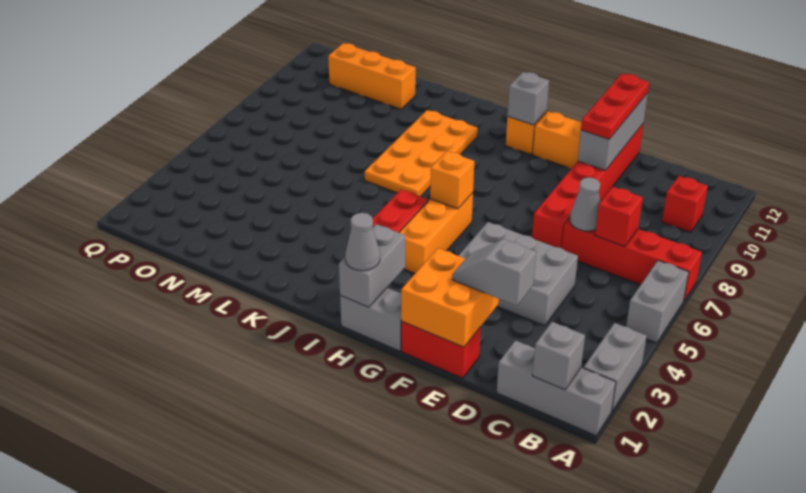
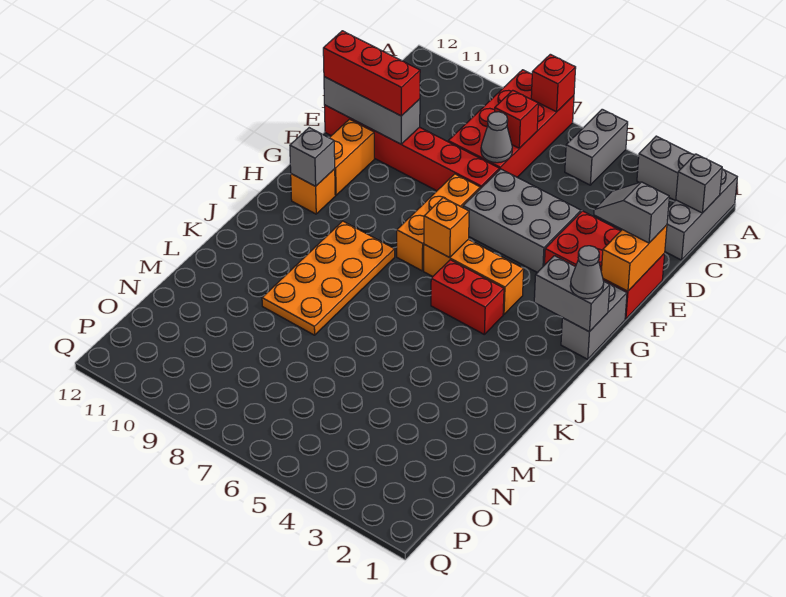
grey brick A5:A6 level 1 -> grey brick A5:B5 level 1
red brick A7:D7 level 1 -> red brick A7:D8 level 1
red brick B10 level 1 -> red brick A7 level 2
grey slope D2:E2 level 3 top D -> grey slope E1:E2 level 3 top 1
grey brick D4:F5 level 1 -> grey brick E4:F6 level 1
red brick E1:F1 level 1 -> red brick E1:F3 level 1
orange brick E1:F2 level 2 -> orange brick E1:F1 level 2
red plate E10:E12 level 3 -> red brick E10:E12 level 3
orange plate J7:K10 level 1 -> orange plate I8:L9 level 1
orange brick M11:O11 level 1 -> orange brick F7:H7 level 1

